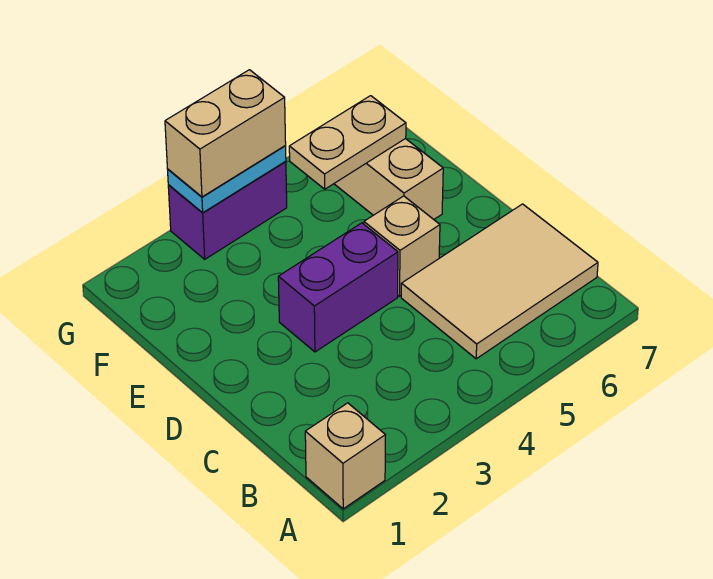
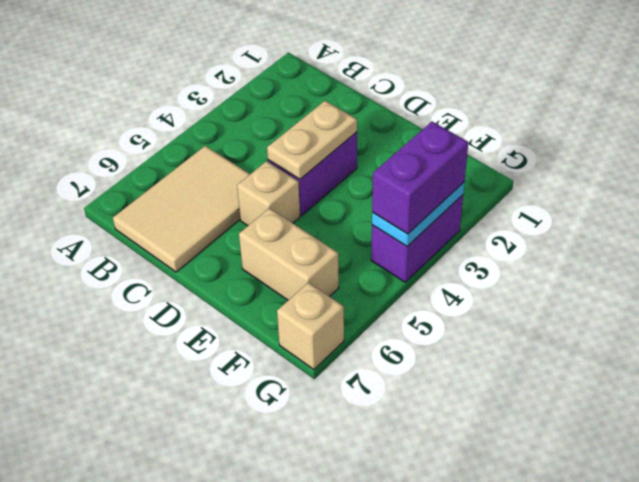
tan brick A1 level 1 -> tan brick G7 level 1
tan plate F5:F6 level 2 -> tan plate D3:D4 level 2
tan brick G3:G4 level 3 -> purple brick G3:G4 level 3

